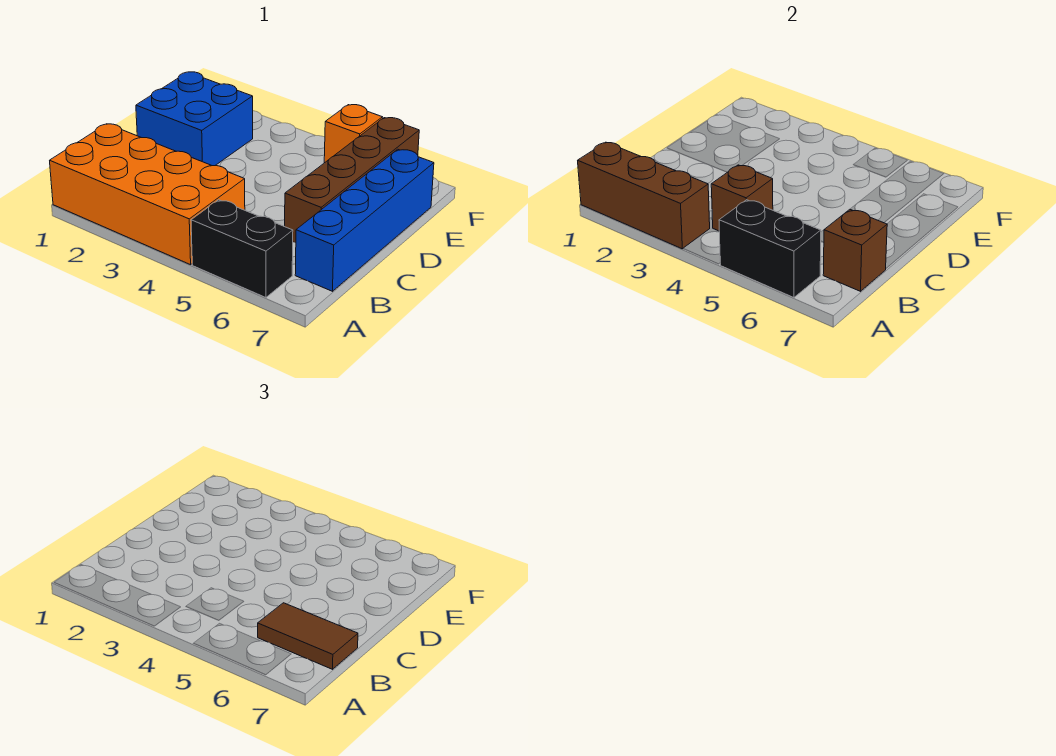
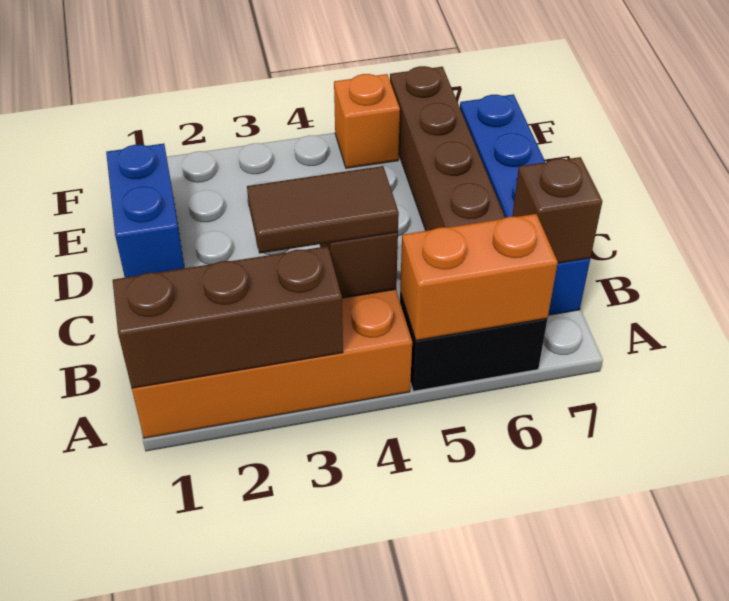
black brick A5:A6 level 2 -> orange brick A5:A6 level 2
brown tile B6:B7 level 3 -> brown tile B3:B4 level 3
blue brick D1:E2 level 1 -> blue brick D1:E1 level 1

